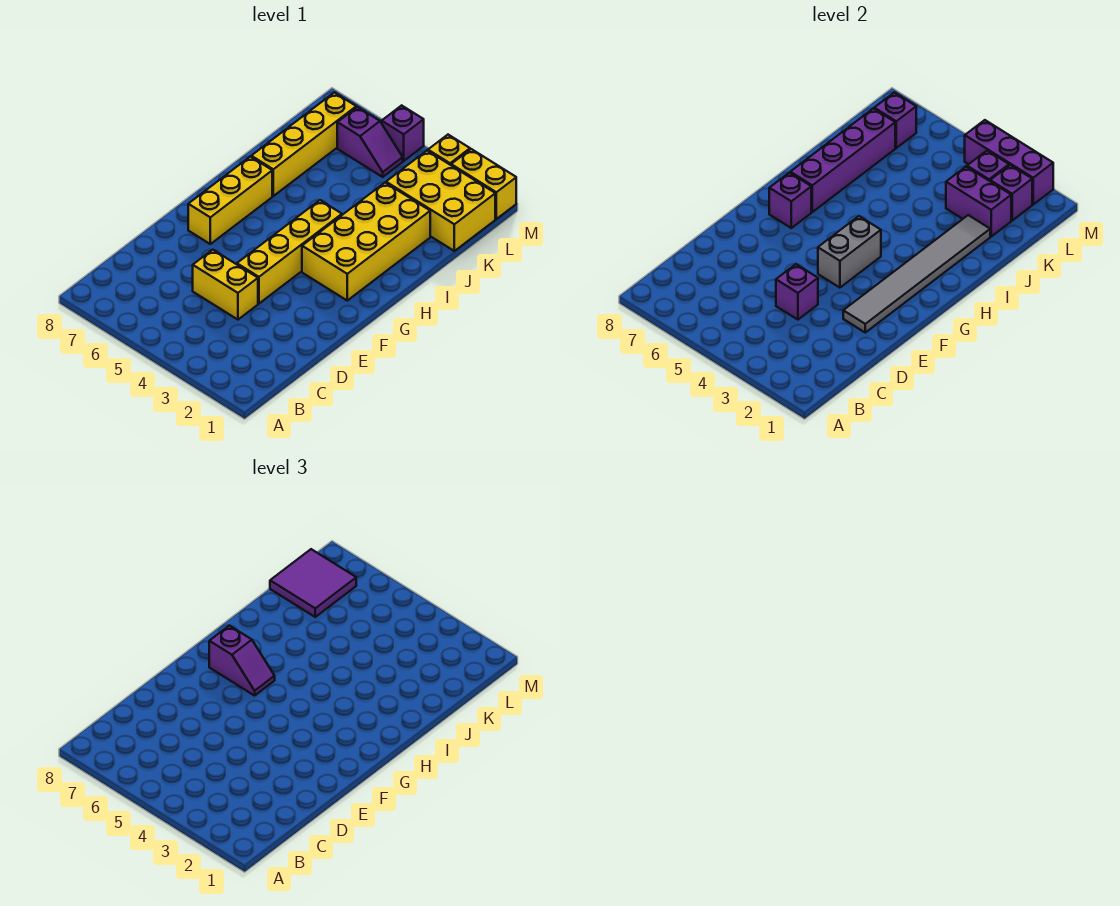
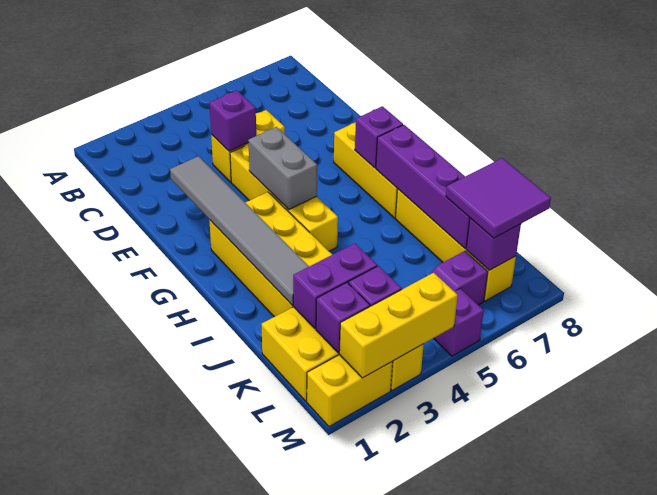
purple slope G6:G7 level 3 top 7 -> none
purple brick M2:M4 level 2 -> yellow brick M2:M4 level 2

